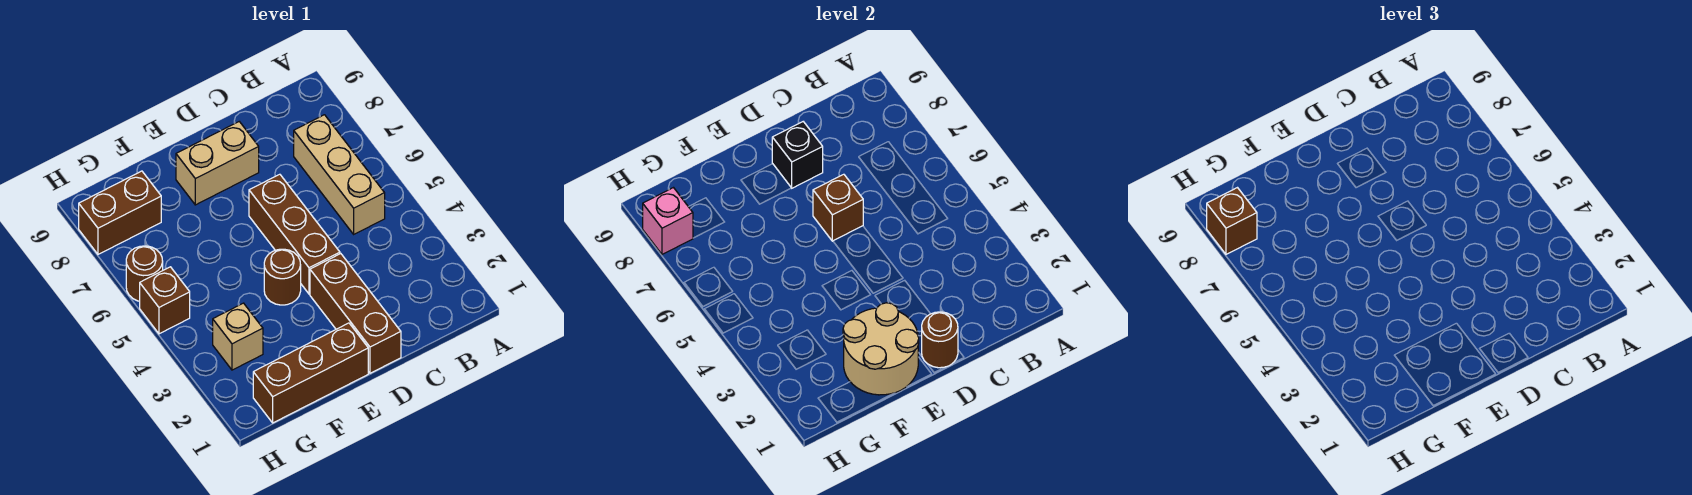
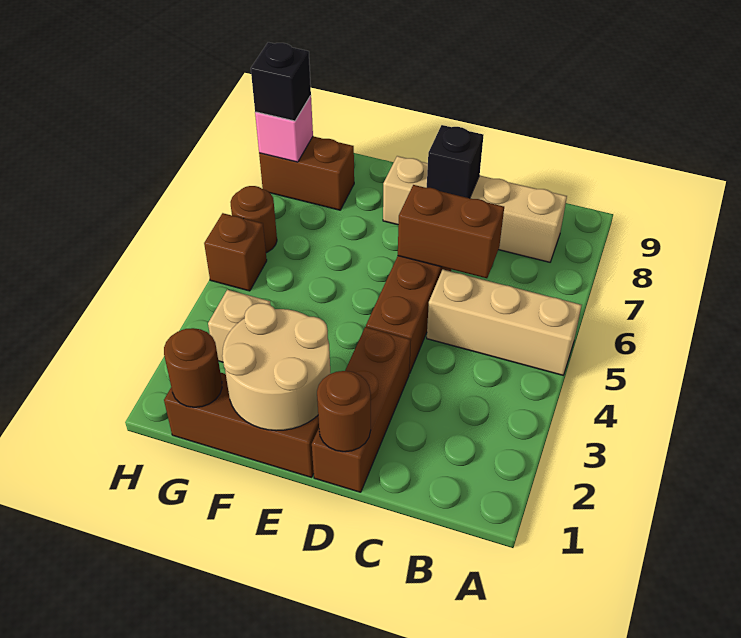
tan brick B5:B7 level 1 -> tan brick A5:C5 level 1
brown brick D6 level 2 -> brown brick C6:D6 level 2
tan brick D8:E8 level 1 -> tan brick B8:E8 level 1
brown round brick E4 level 1 -> brown round brick G1 level 2
brown brick H8 level 3 -> black brick H8 level 3

